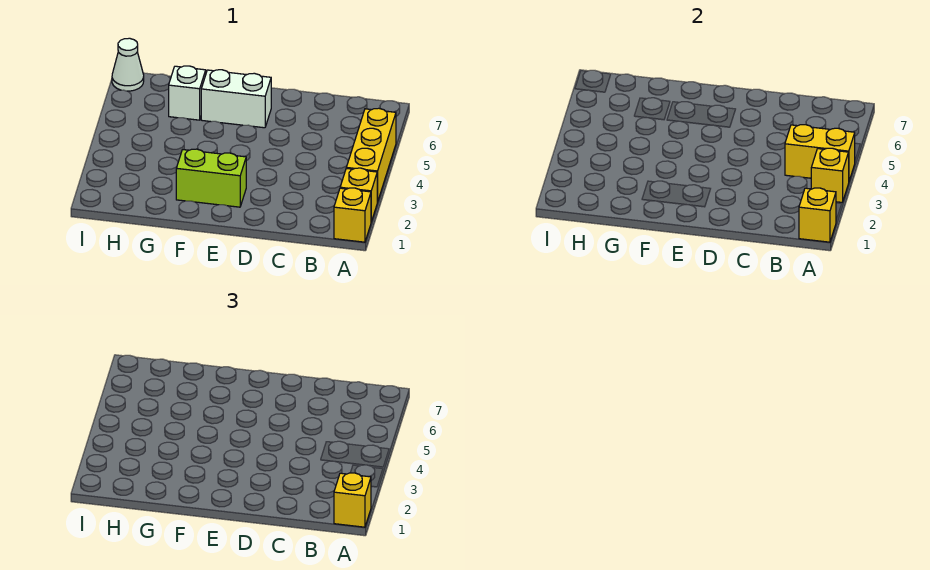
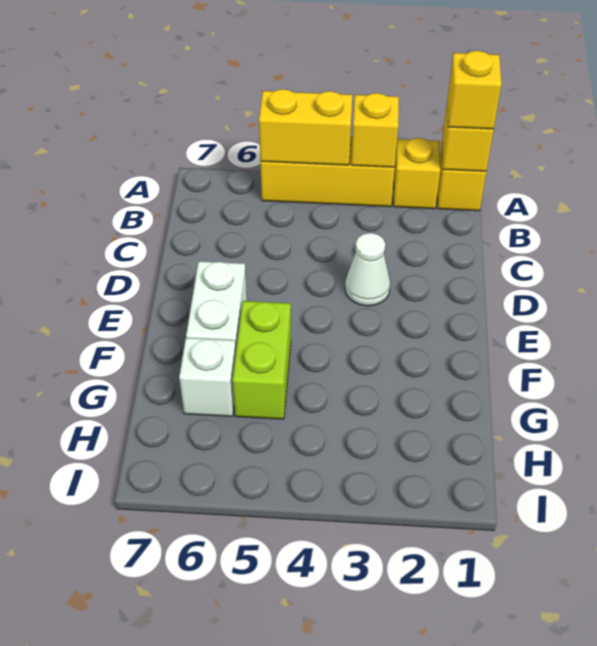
yellow brick A4:B4 level 2 -> yellow brick A4:A5 level 2
lime brick E2:F2 level 1 -> lime brick F5:G5 level 1
white cone I7 level 1 -> white cone D3 level 1

